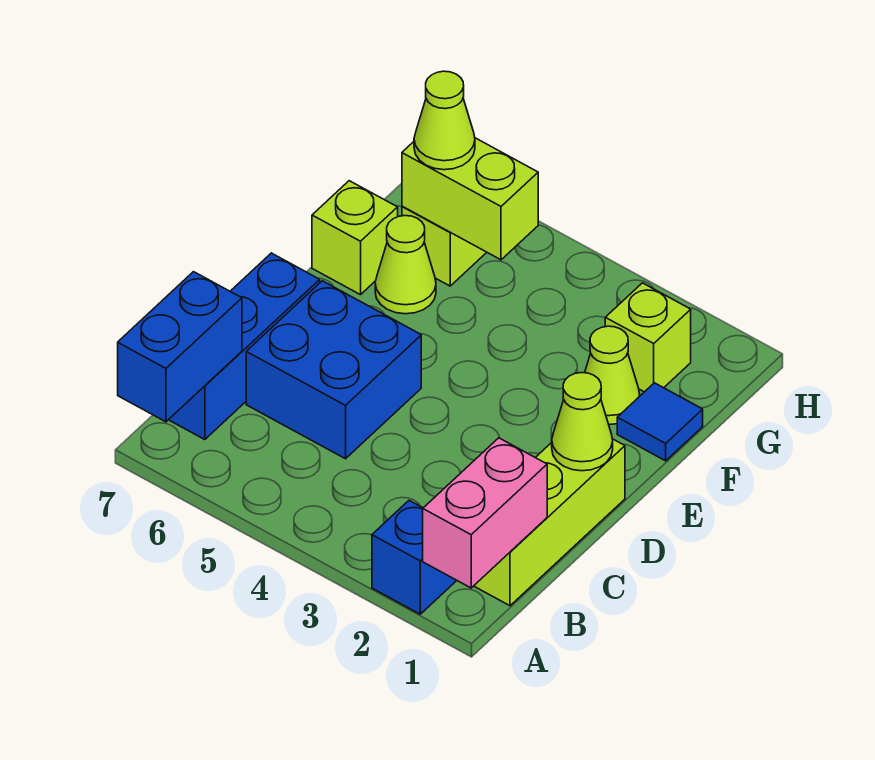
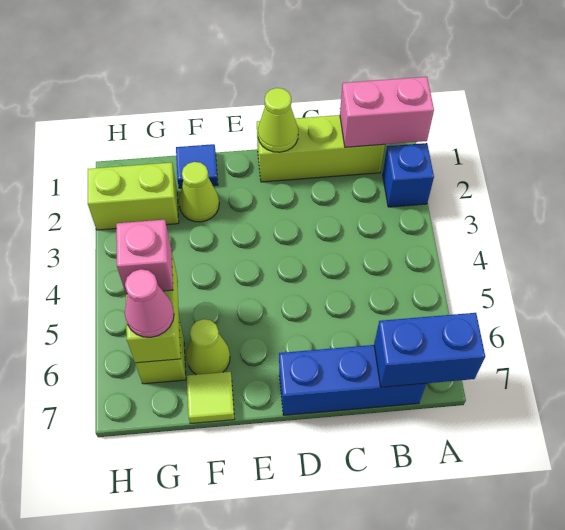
blue brick C5:D6 level 1 -> none
lime brick F7 level 1 -> lime tile F7 level 1
lime brick G2 level 1 -> lime brick G2:H2 level 1
none -> pink brick G5 level 3
lime cone G6 level 3 -> pink cone G6 level 3

